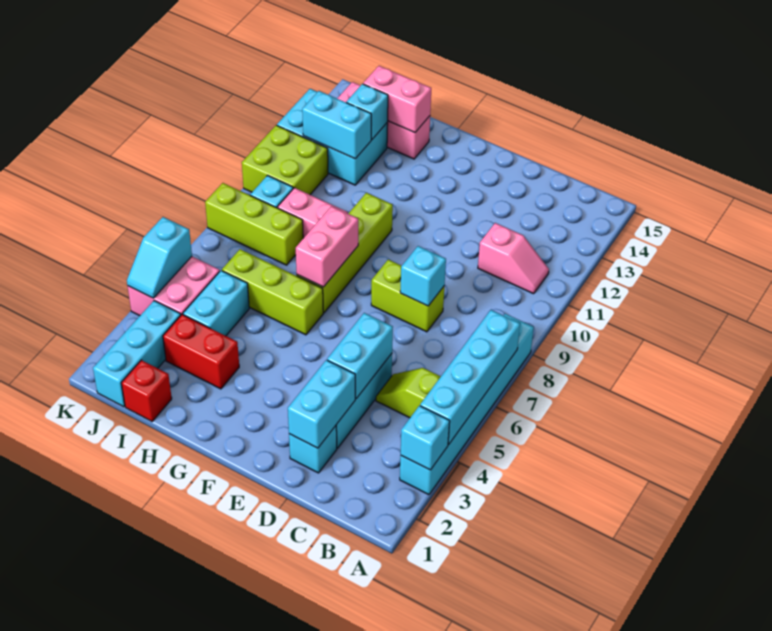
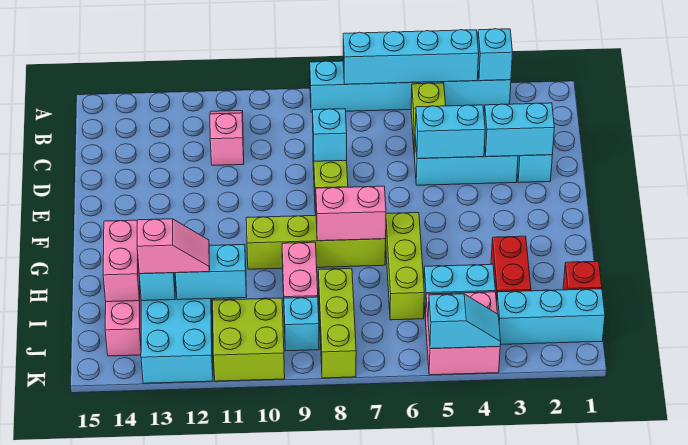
cyan brick I12:J12 level 2 -> cyan brick I11:I12 level 2
none -> pink slope I12:I13 level 3 top 13

